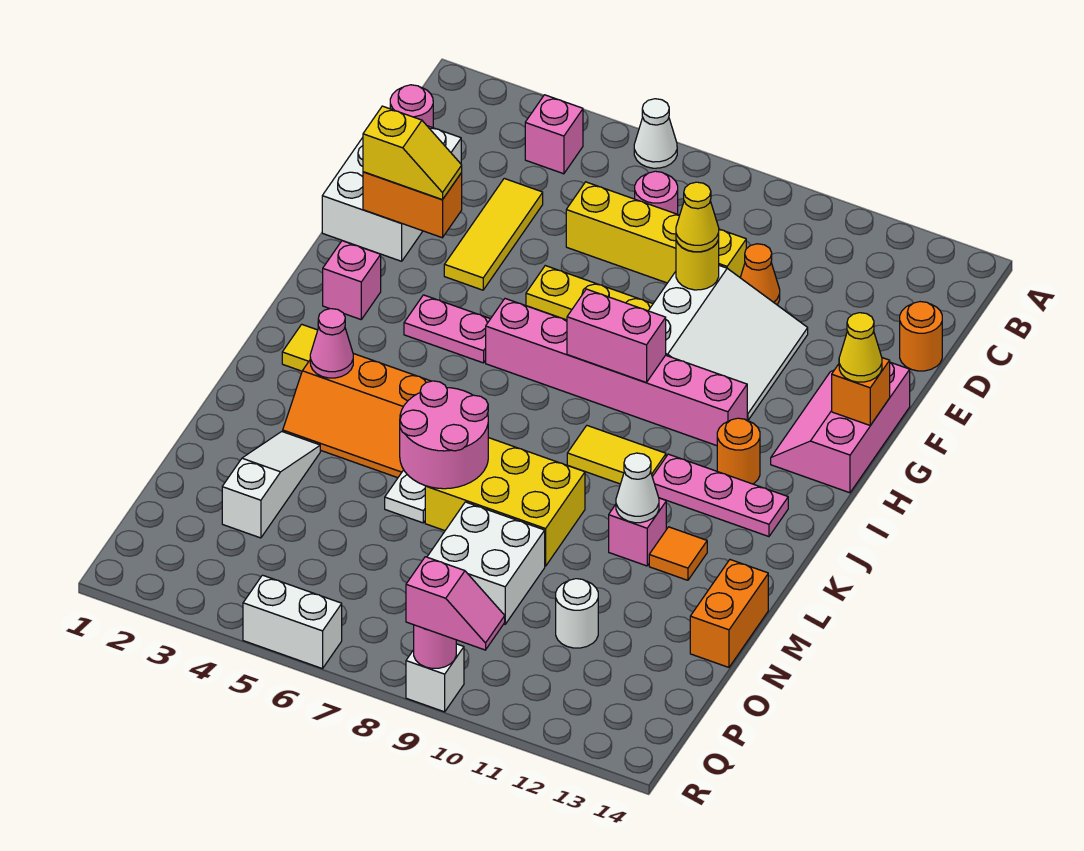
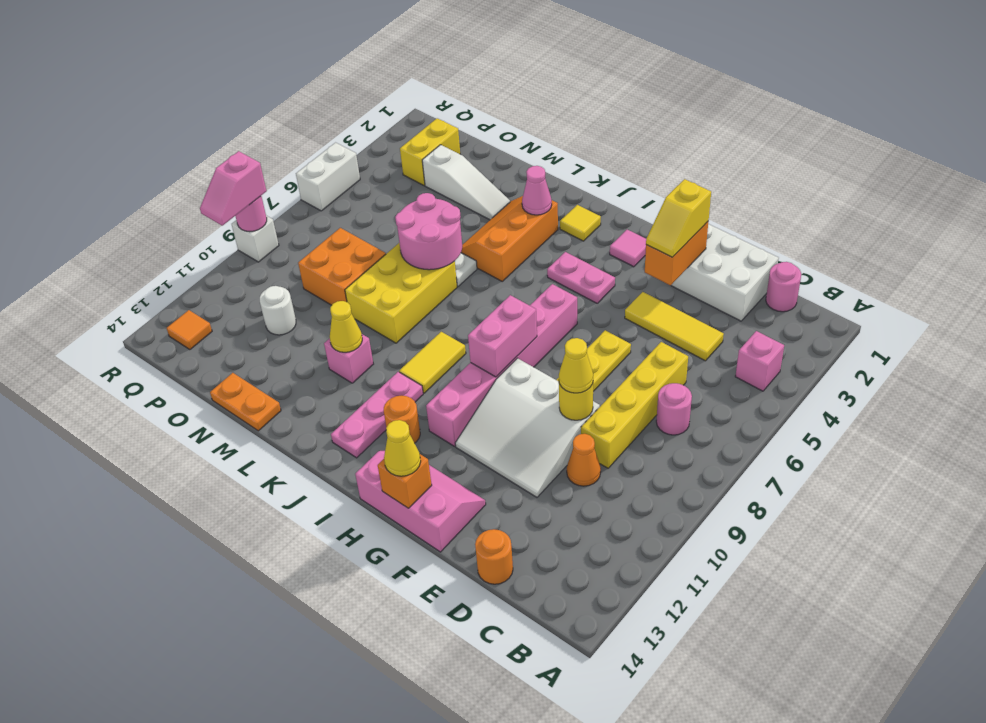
white cone A6 level 1 -> none
pink brick H2 level 1 -> pink tile H2 level 1
pink plate H4:H5 level 1 -> pink plate H4:I4 level 1
white cone L11 level 2 -> yellow cone L11 level 2
orange tile L12 level 1 -> orange tile Q13 level 1
orange brick M14:N14 level 1 -> orange plate M14:N14 level 1
white brick N8:O9 level 1 -> orange brick N8:O9 level 1
none -> yellow brick P2:P3 level 1

